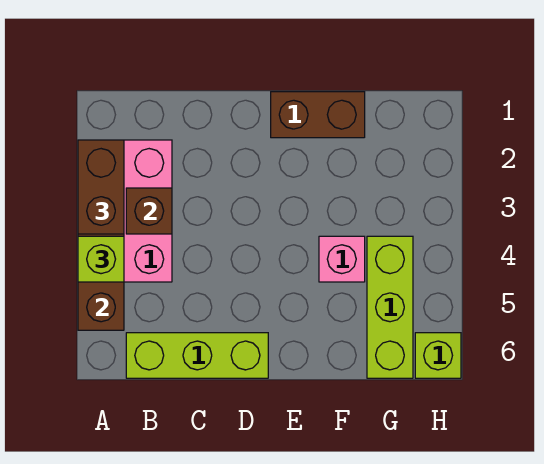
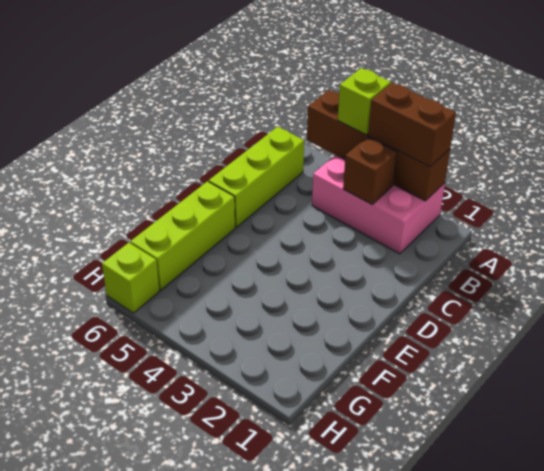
brown brick E1:F1 level 1 -> none
pink brick F4 level 1 -> none
lime brick G4:G6 level 1 -> lime brick E6:G6 level 1

